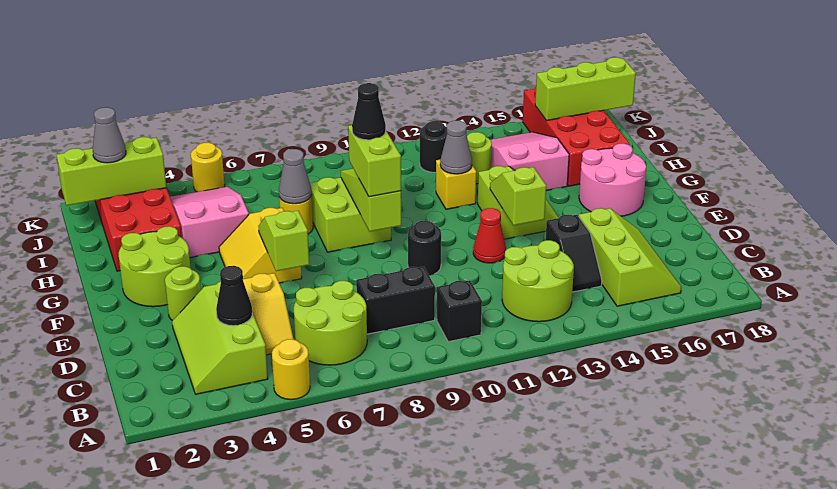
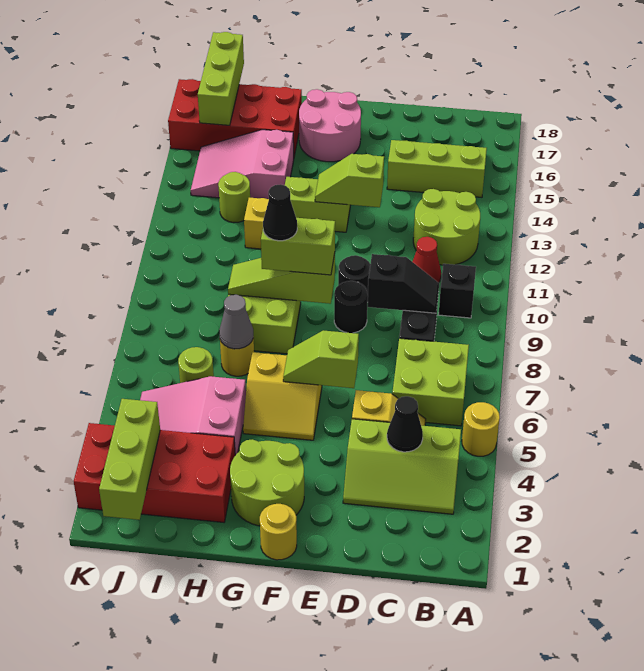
lime round brick B6:C7 level 1 -> lime brick B6:C7 level 1
black slope C14:D14 level 1 top D -> black slope C9:D9 level 2 top D
lime round brick E3 level 1 -> lime round brick I6 level 1
red cone E12 level 1 -> red cone C11 level 1
grey cone H12 level 2 -> none
grey cone J2 level 3 -> none
black round brick J12 level 1 -> black round brick E9 level 1
yellow round brick K5 level 1 -> yellow round brick F1 level 1

